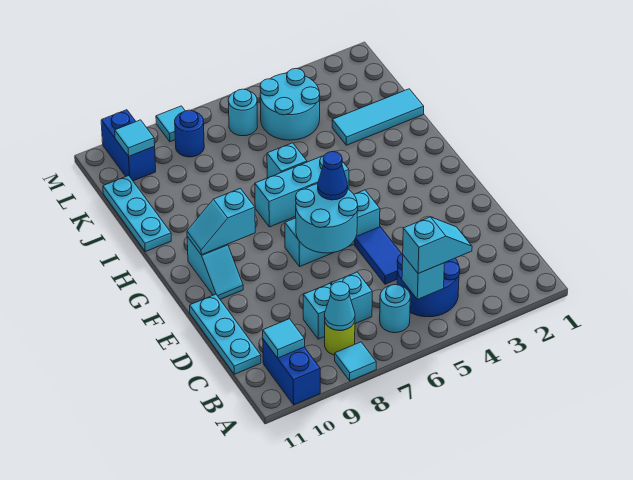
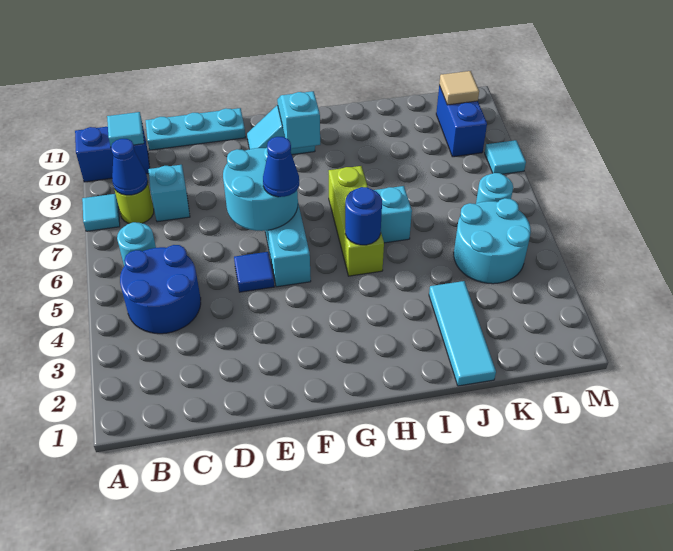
cyan slope B4:B5 level 3 top 5 -> none
cyan brick B5 level 2 -> none
cyan cone B8 level 2 -> blue cone B8 level 2
cyan brick C7 level 1 -> none
blue tile D5:E5 level 1 -> blue tile E5 level 1
cyan brick H5:H7 level 1 -> lime brick H5:H7 level 1
cyan plate I11:K11 level 1 -> none
blue round brick L8 level 1 -> blue round brick H5 level 2
blue brick L10:M10 level 1 -> blue brick L9:L10 level 1
cyan tile L10 level 2 -> tan tile L10 level 2

